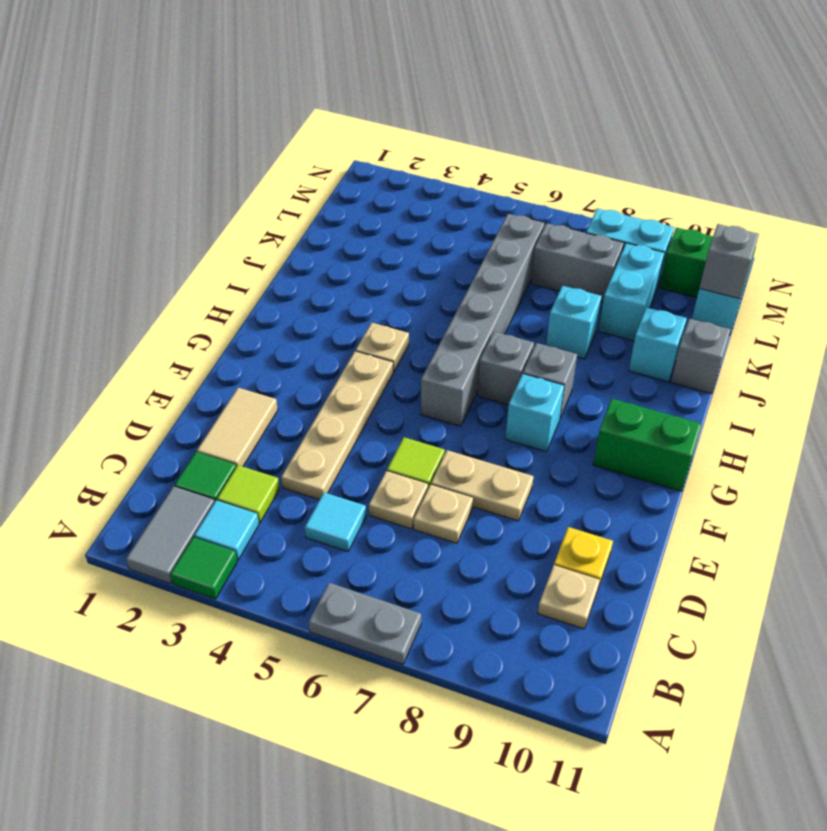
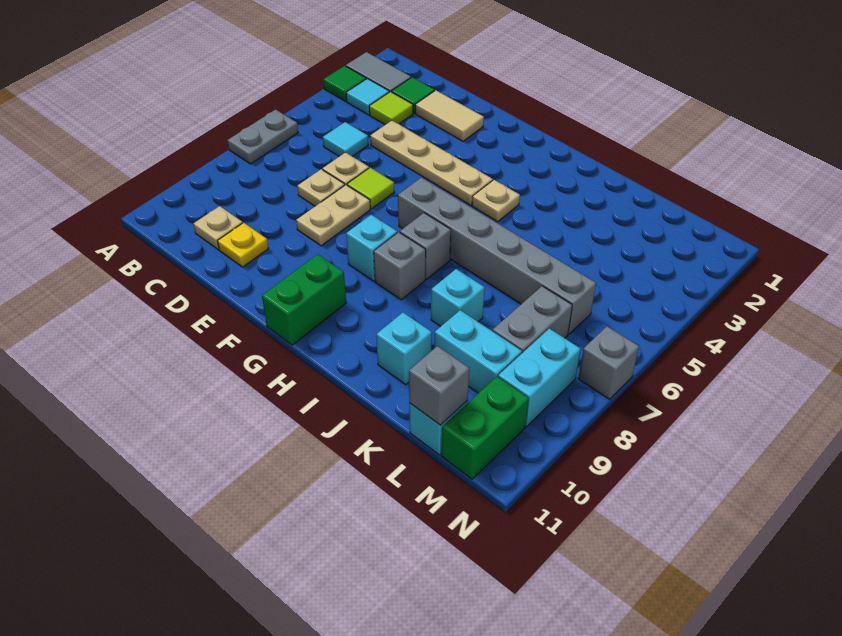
grey brick J11 level 1 -> grey brick N7 level 1

